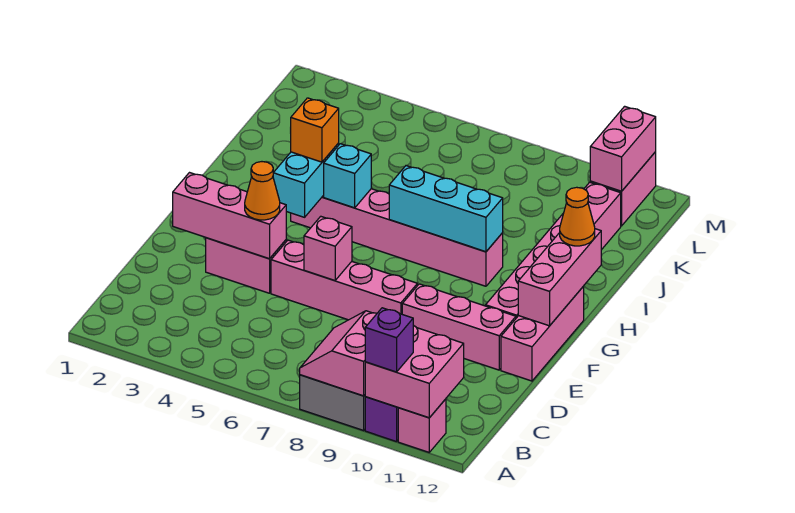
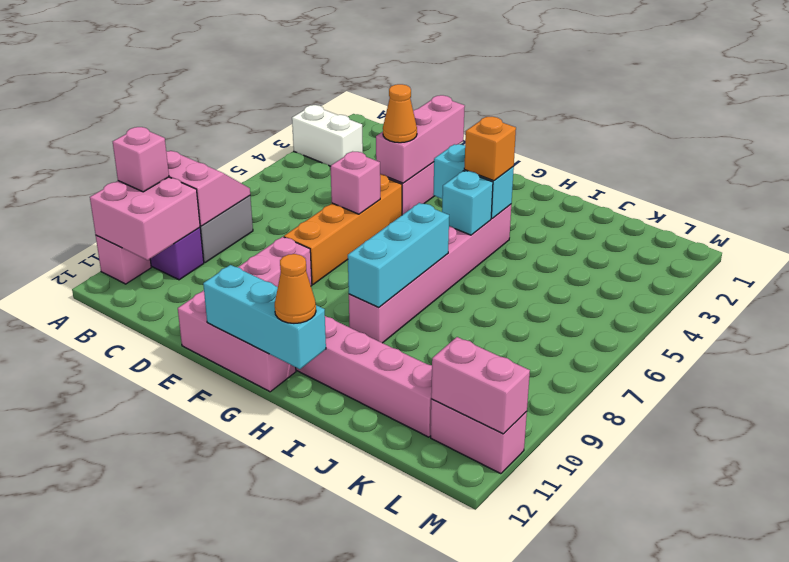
none -> white brick A3:B3 level 1
purple brick A10 level 3 -> pink brick A10 level 3
pink brick E5:E8 level 1 -> orange brick E5:E8 level 1
pink brick F12:H12 level 2 -> cyan brick F12:H12 level 2

